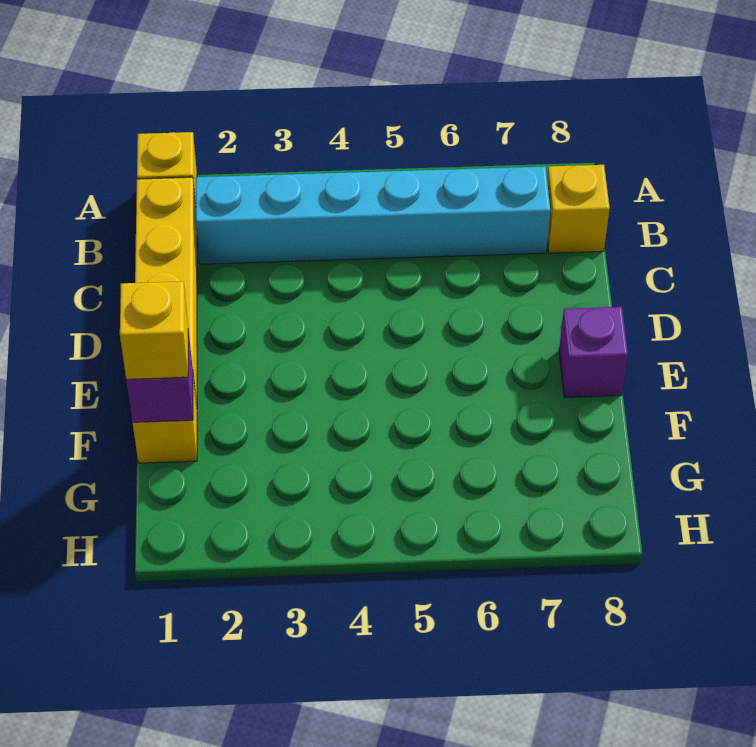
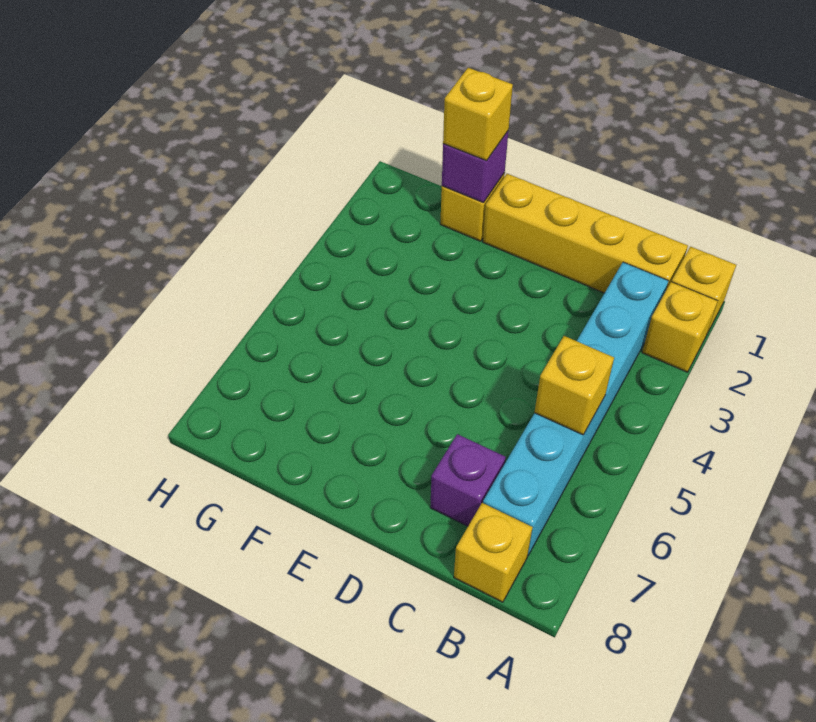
none -> yellow brick A2 level 1
none -> yellow brick B5 level 2
purple brick E8 level 1 -> purple brick C7 level 1

